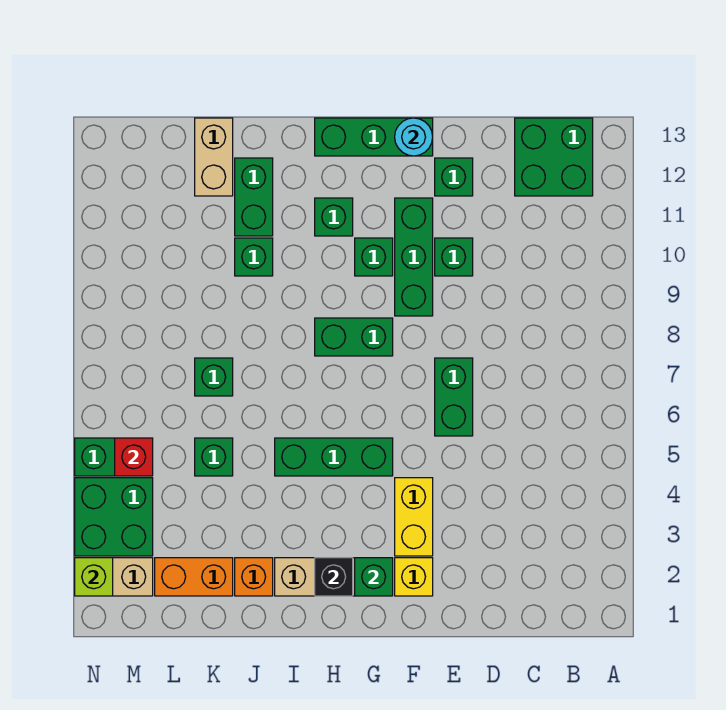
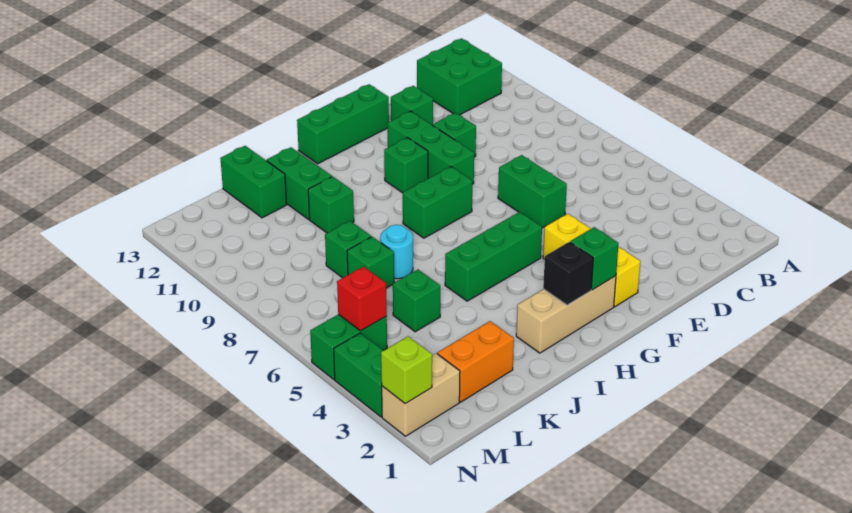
cyan round brick F13 level 2 -> cyan round brick J7 level 1
green brick H11 level 1 -> green brick K8 level 1
orange brick J2 level 1 -> none
tan brick K12:K13 level 1 -> green brick K12:K13 level 1
green brick M3:N4 level 1 -> green brick N3:N4 level 1

